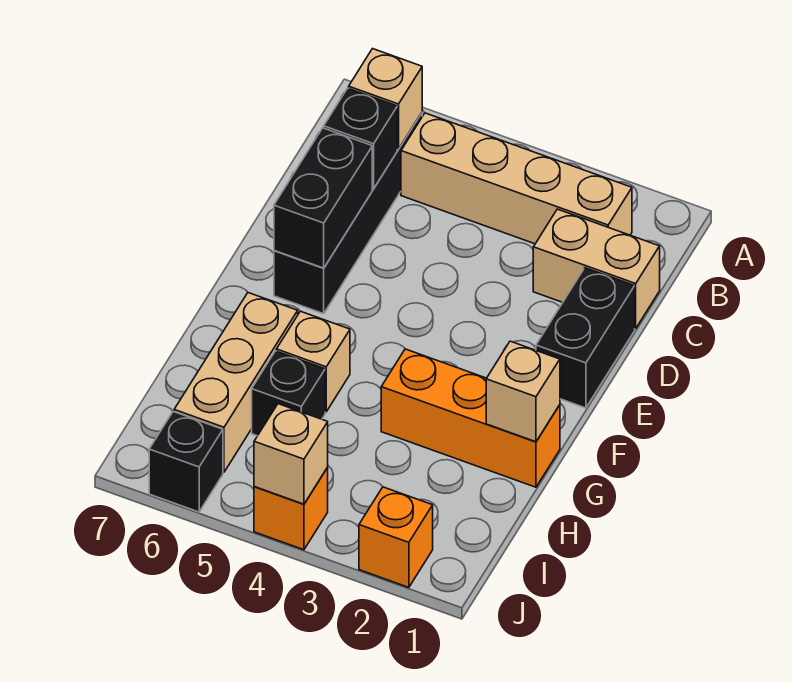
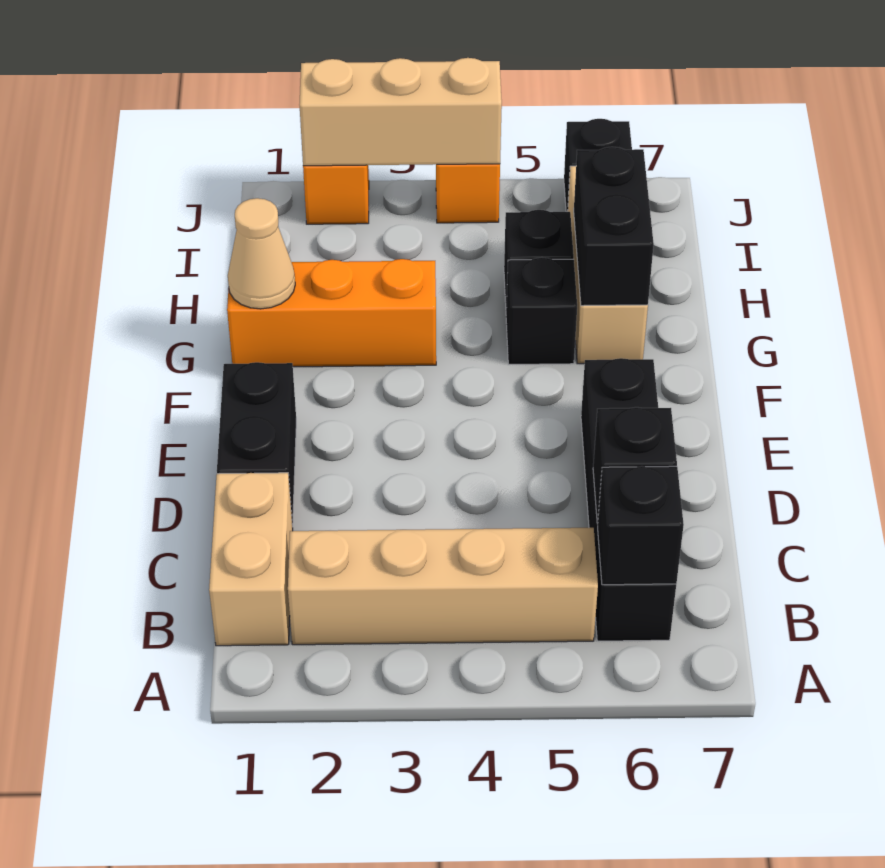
tan brick B6 level 2 -> black brick B6 level 2
tan brick C1:C2 level 1 -> tan brick B1:C1 level 1
black brick D6:E6 level 2 -> black brick G6:H6 level 2
tan brick G1 level 2 -> tan cone G1 level 2
tan brick G5 level 1 -> black brick G5 level 1
tan brick J4 level 2 -> tan brick J2:J4 level 2

